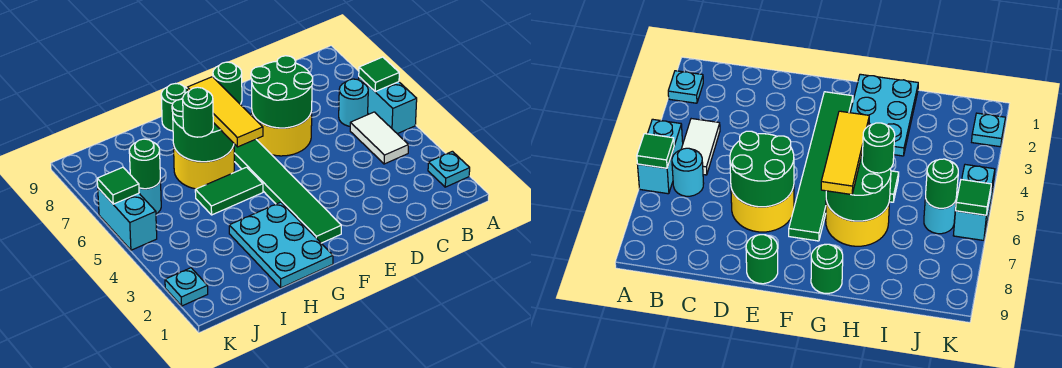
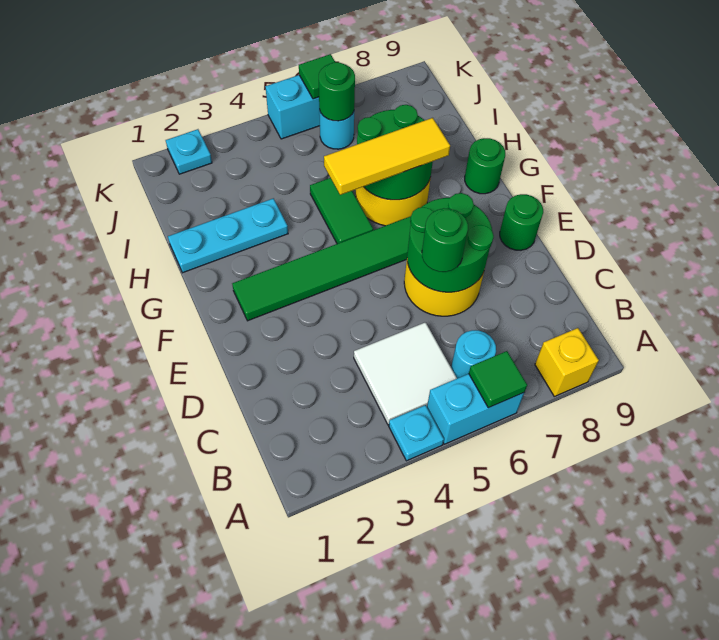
cyan plate A2 level 1 -> cyan plate A4 level 1
none -> yellow brick A8 level 1
white tile B4:B5 level 1 -> white tile B4:C5 level 1
cyan plate G1:H3 level 1 -> cyan plate H1:H3 level 1
green round brick H6 level 3 -> green round brick D6 level 3

